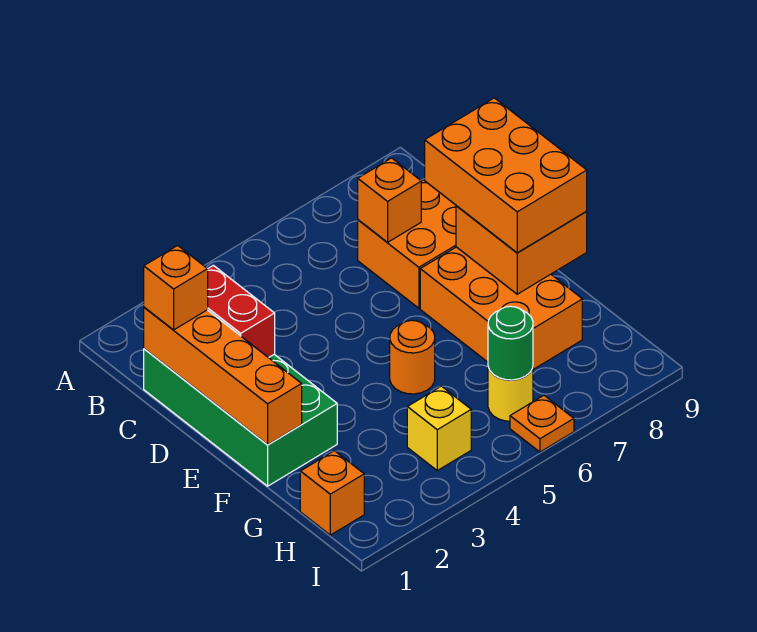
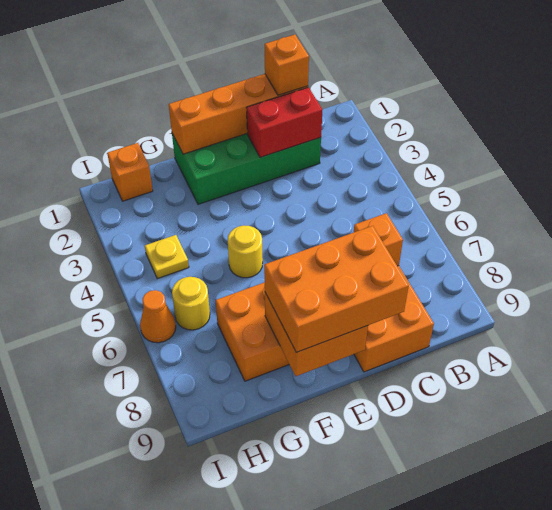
orange round brick F5 level 1 -> yellow round brick F5 level 1
yellow brick H4 level 1 -> yellow plate H4 level 1
green round brick H6 level 2 -> none
orange plate I6 level 1 -> orange cone I6 level 1

